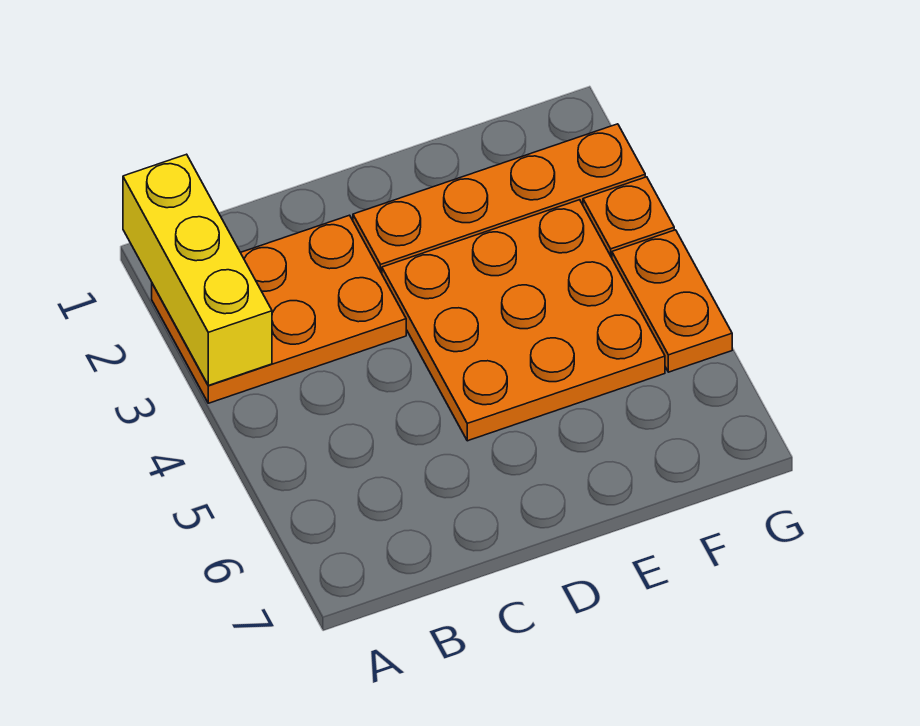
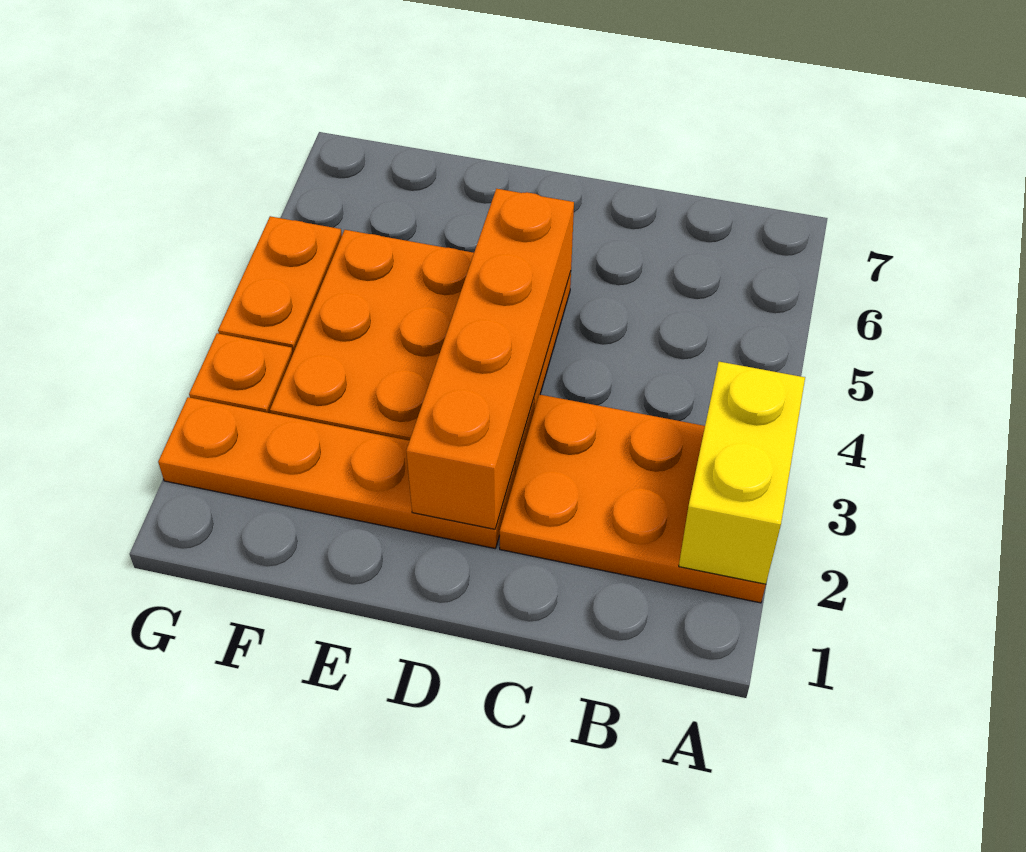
yellow brick A1:A3 level 2 -> yellow brick A2:A3 level 2
none -> orange brick D2:D5 level 2

